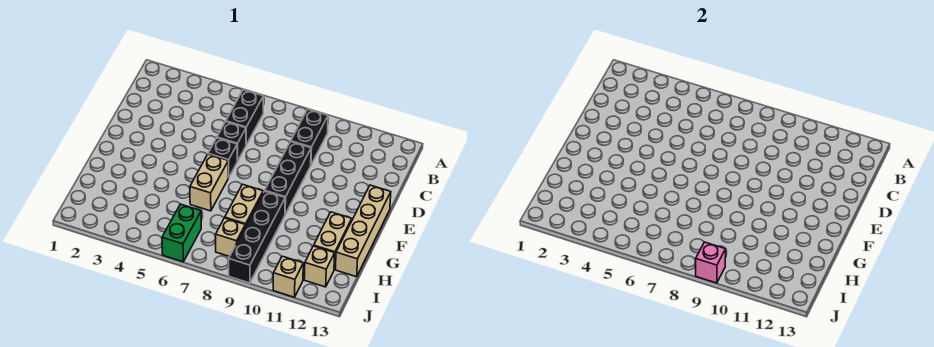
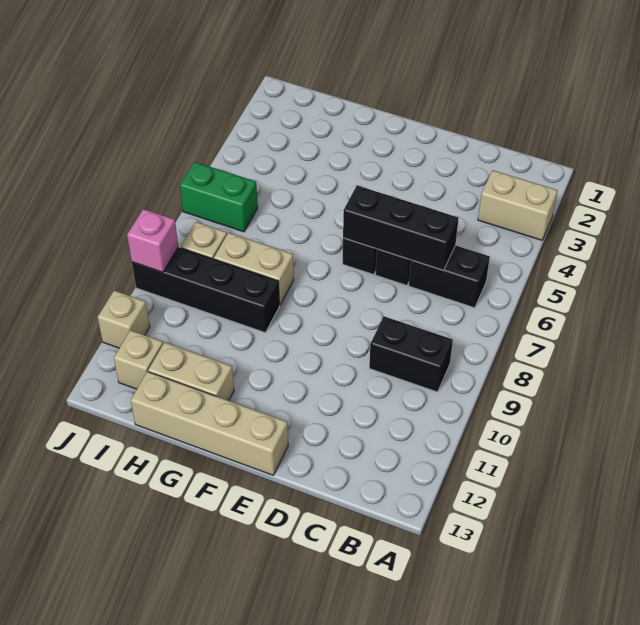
black brick D9:F9 level 1 -> black brick C6:E6 level 2
tan brick F6:G6 level 1 -> tan brick A3:B3 level 1

